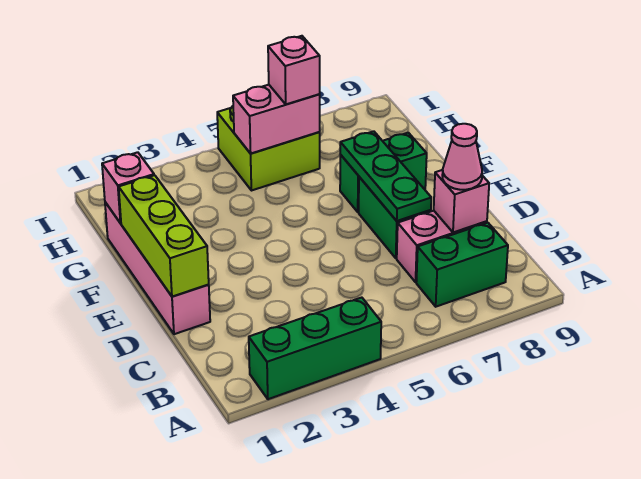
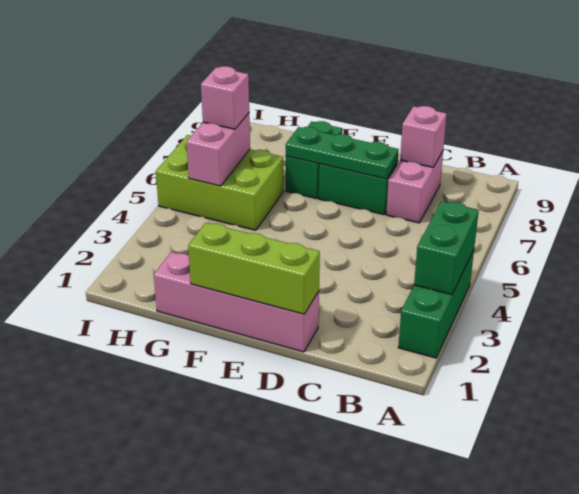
green brick B7:B8 level 1 -> green brick A3:A4 level 2
pink cone C8 level 3 -> none
pink brick G1 level 2 -> none
lime brick H5:I6 level 1 -> lime brick G5:I6 level 1

